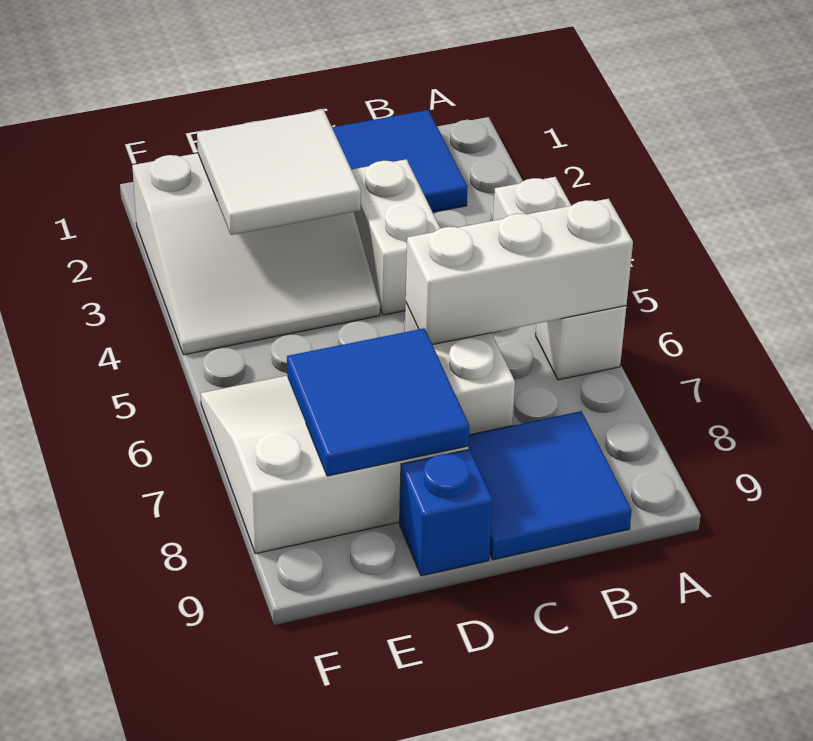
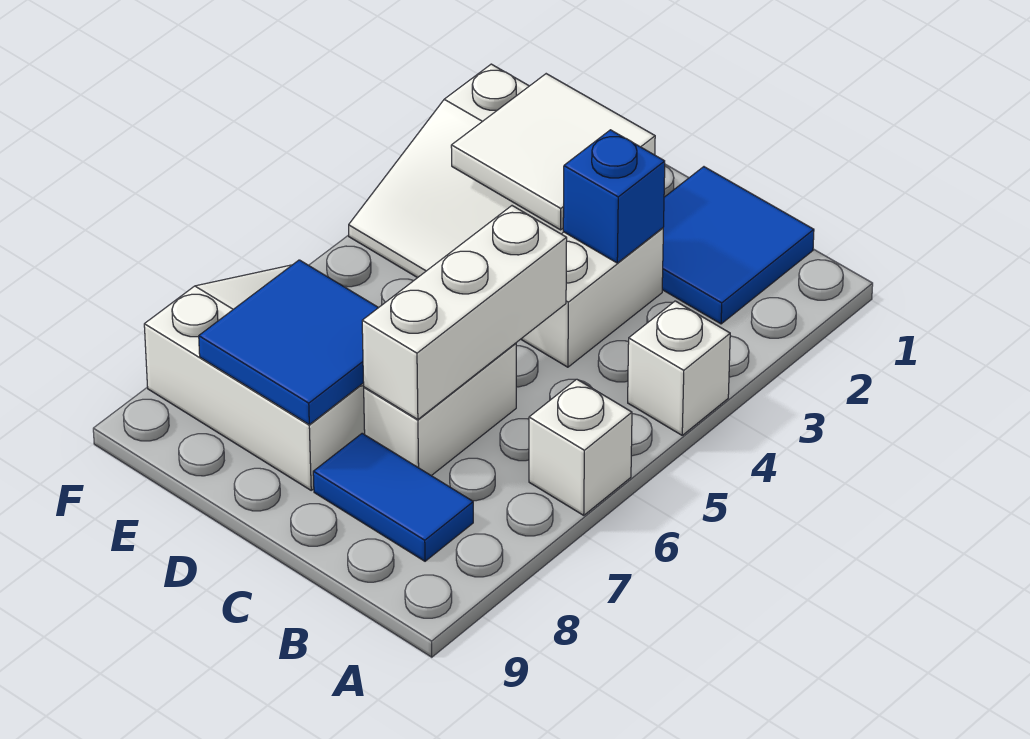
white brick A6:C6 level 2 -> white brick C5:C7 level 2
blue tile B8:C9 level 1 -> blue tile B8:C8 level 1
blue brick D9 level 1 -> blue brick C3 level 2

